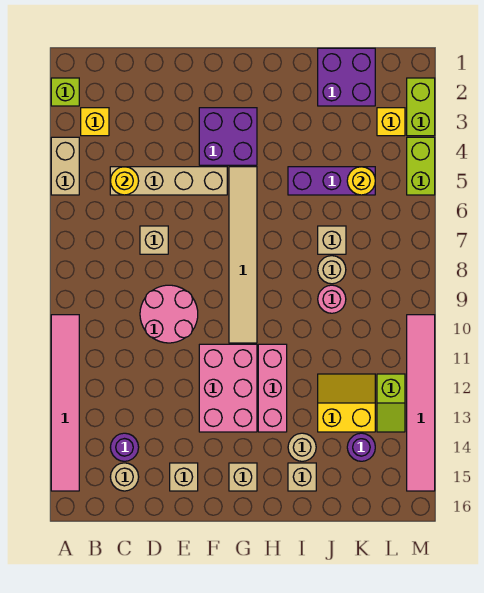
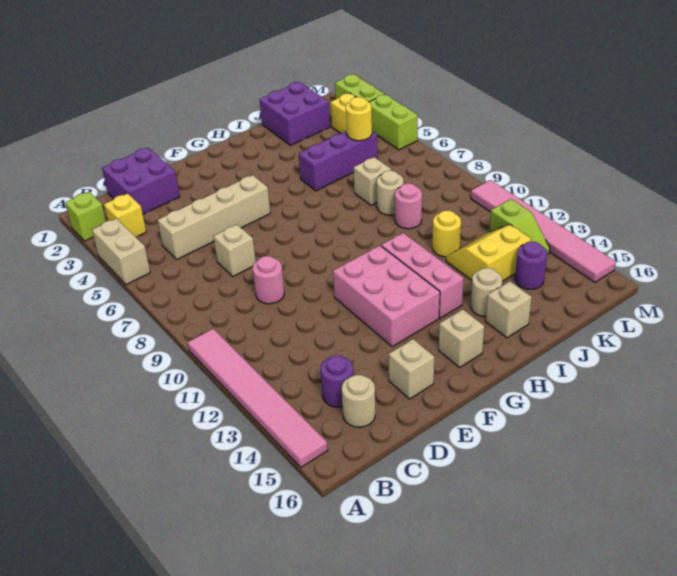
yellow round brick C5 level 2 -> yellow round brick J11 level 1
pink round brick D9:E10 level 1 -> pink round brick D9 level 1
purple brick F3:G4 level 1 -> purple brick C1:D2 level 1
tan tile G5:G10 level 1 -> none

